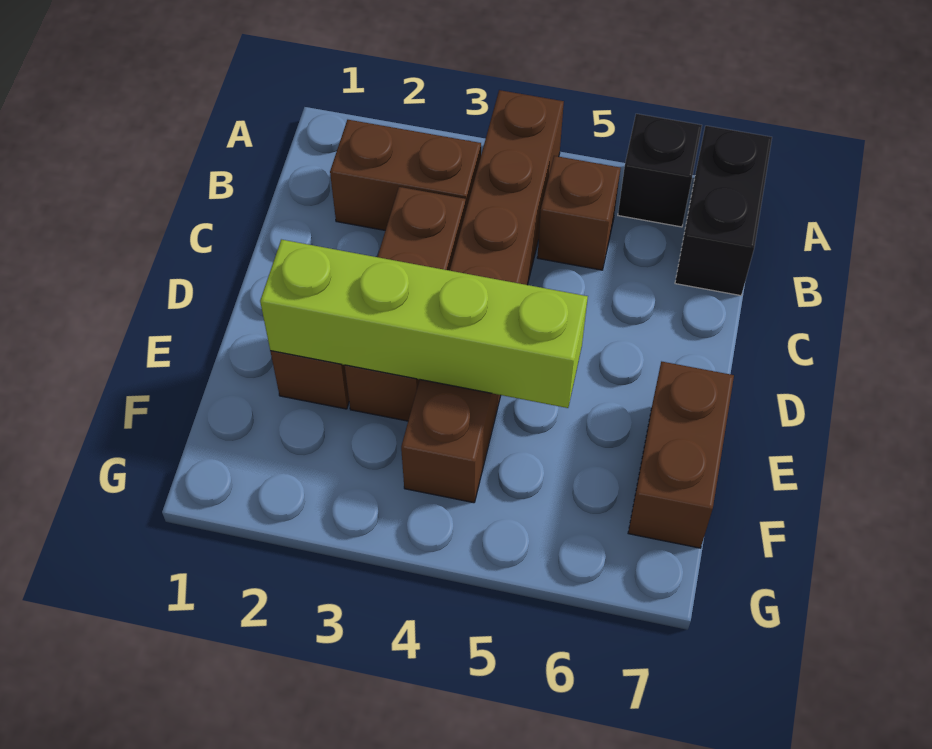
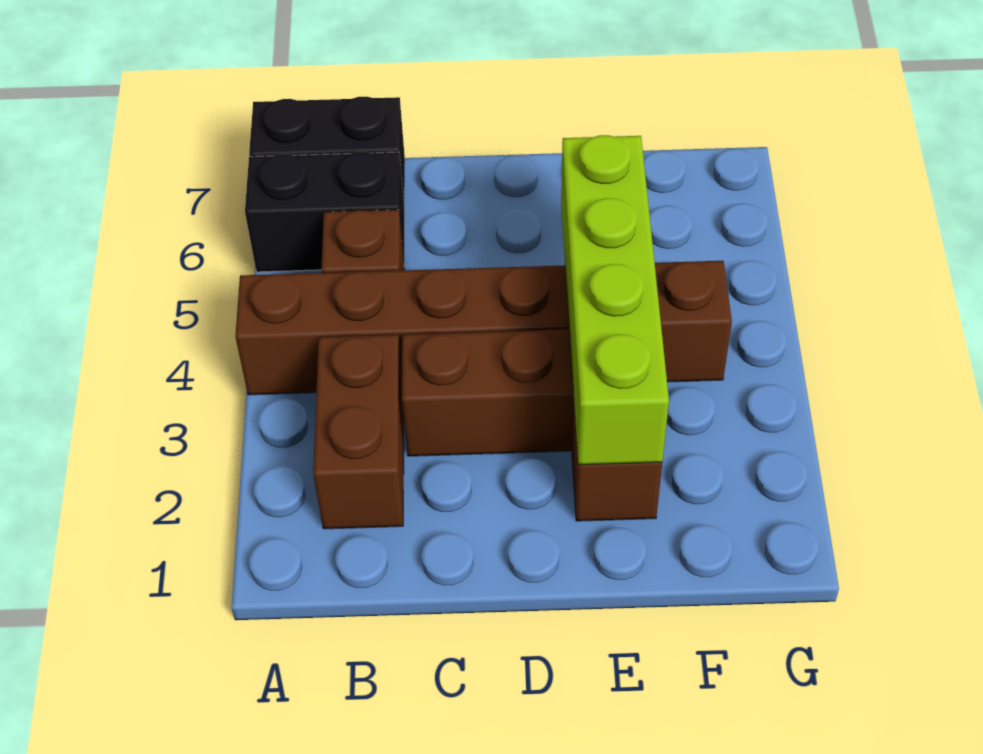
black brick A6 level 1 -> black brick A6:B6 level 1
brown brick E7:F7 level 1 -> none

